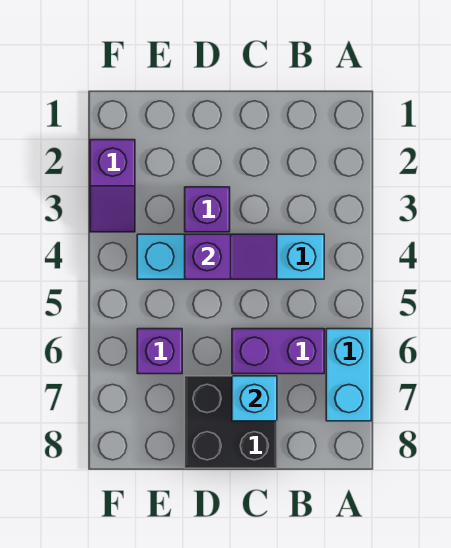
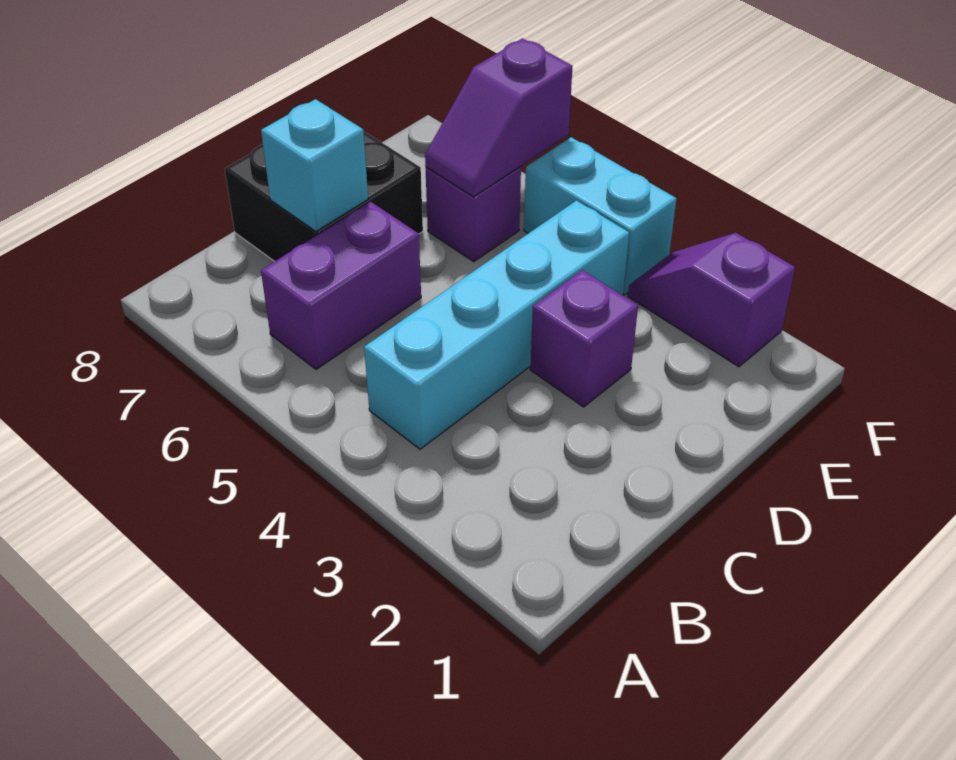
cyan brick A6:A7 level 1 -> cyan brick F4:F5 level 1
purple slope C4:D4 level 2 top D -> purple slope E6:F6 level 2 top F

